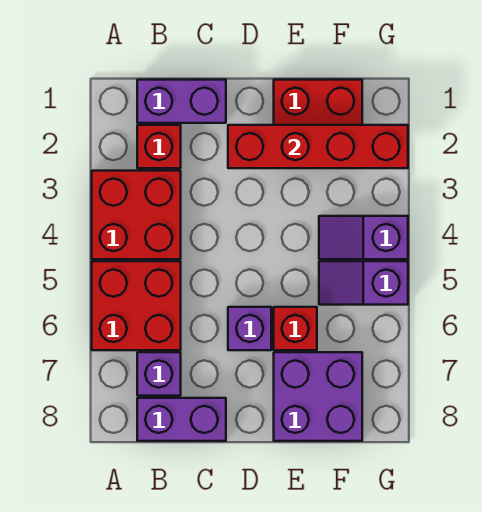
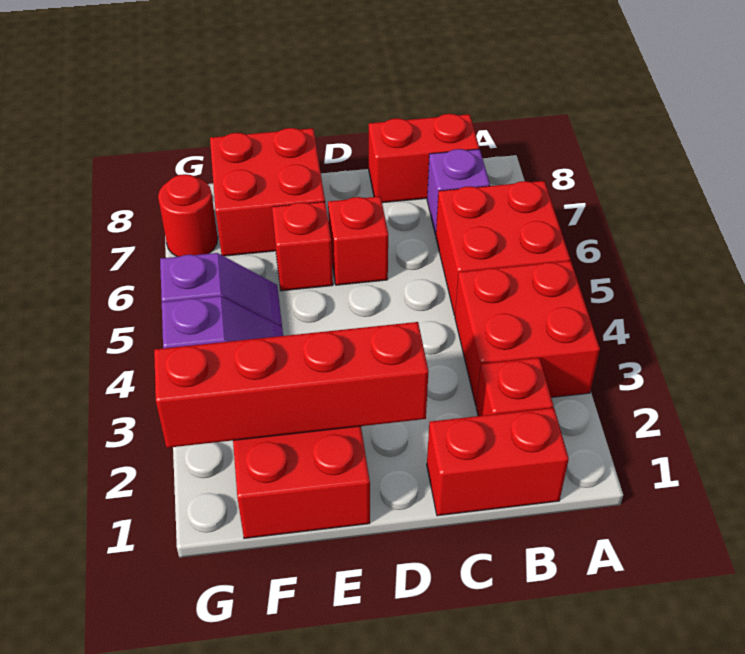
purple brick B1:C1 level 1 -> red brick B1:C1 level 1
purple brick B8:C8 level 1 -> red brick B8:C8 level 1
purple brick D6 level 1 -> red brick D6 level 1
purple brick E7:F8 level 1 -> red brick E7:F8 level 1
none -> red round brick G7 level 1

